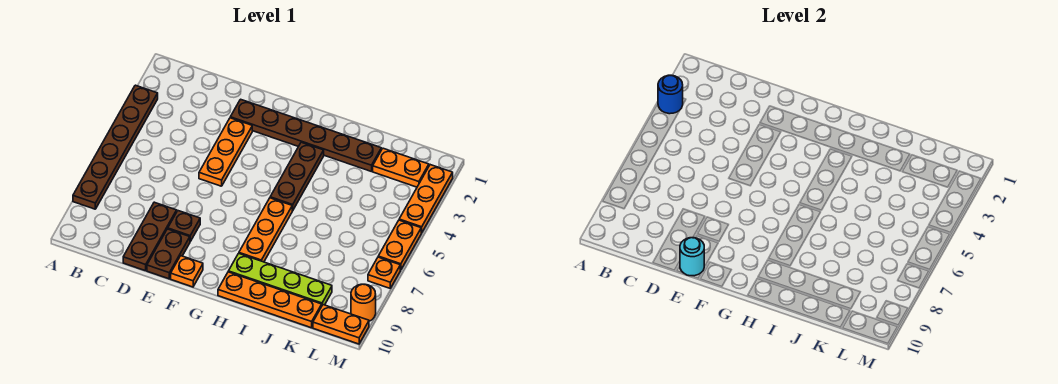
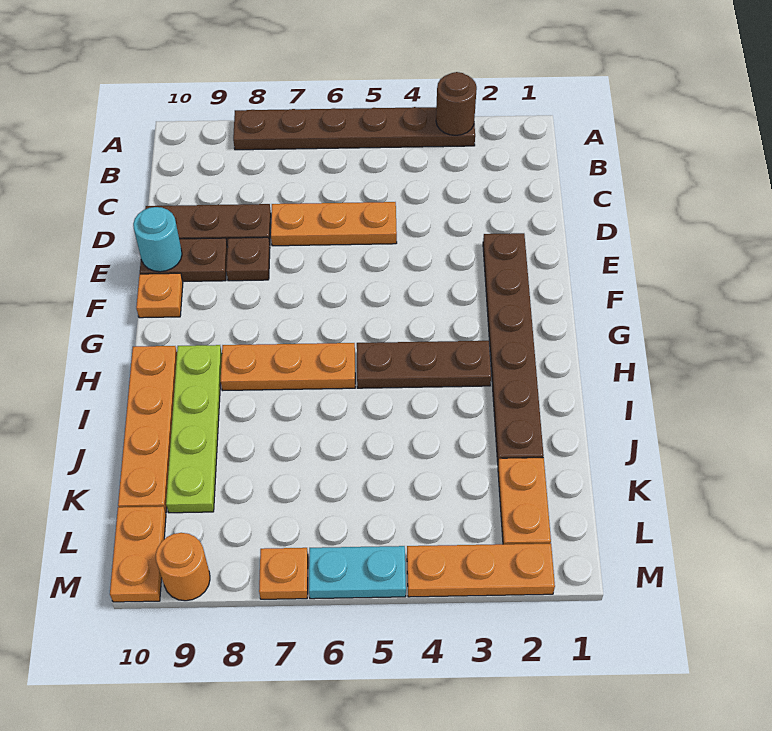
blue round brick A3 level 2 -> brown round brick A3 level 2
orange plate E3:E5 level 1 -> orange plate D5:D7 level 1
orange plate M5:M6 level 1 -> cyan plate M5:M6 level 1

